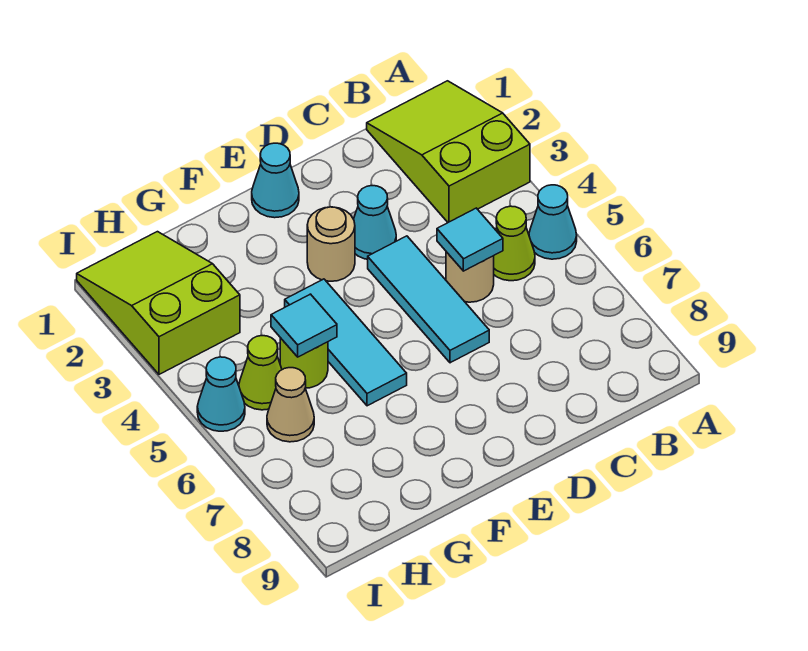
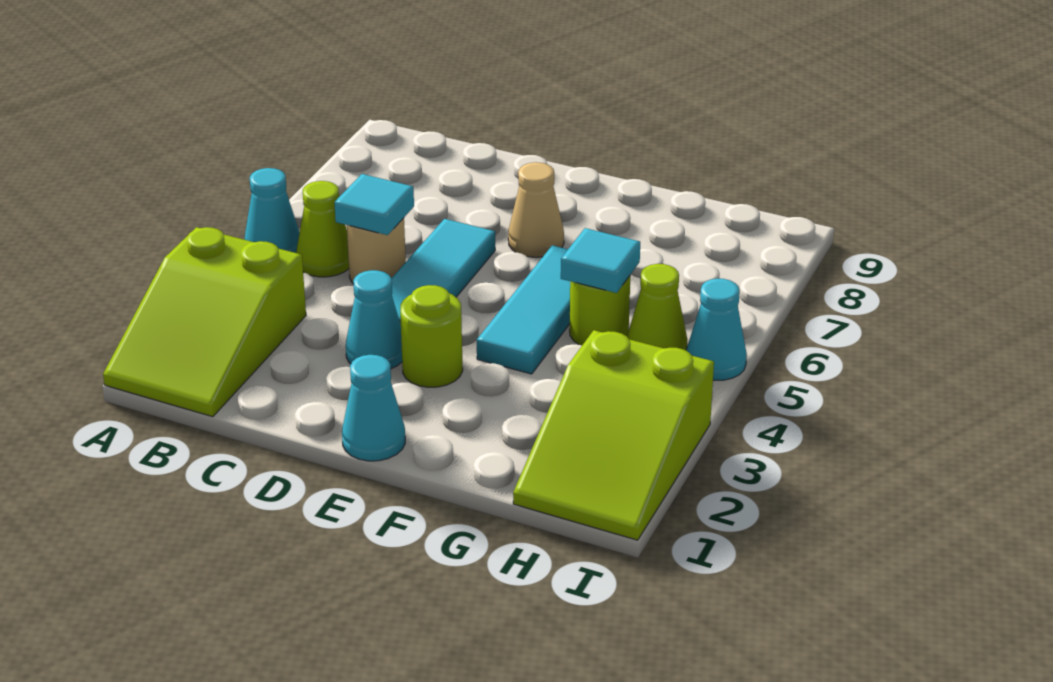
tan round brick E3 level 1 -> lime round brick E3 level 1
tan cone H6 level 1 -> tan cone E7 level 1

